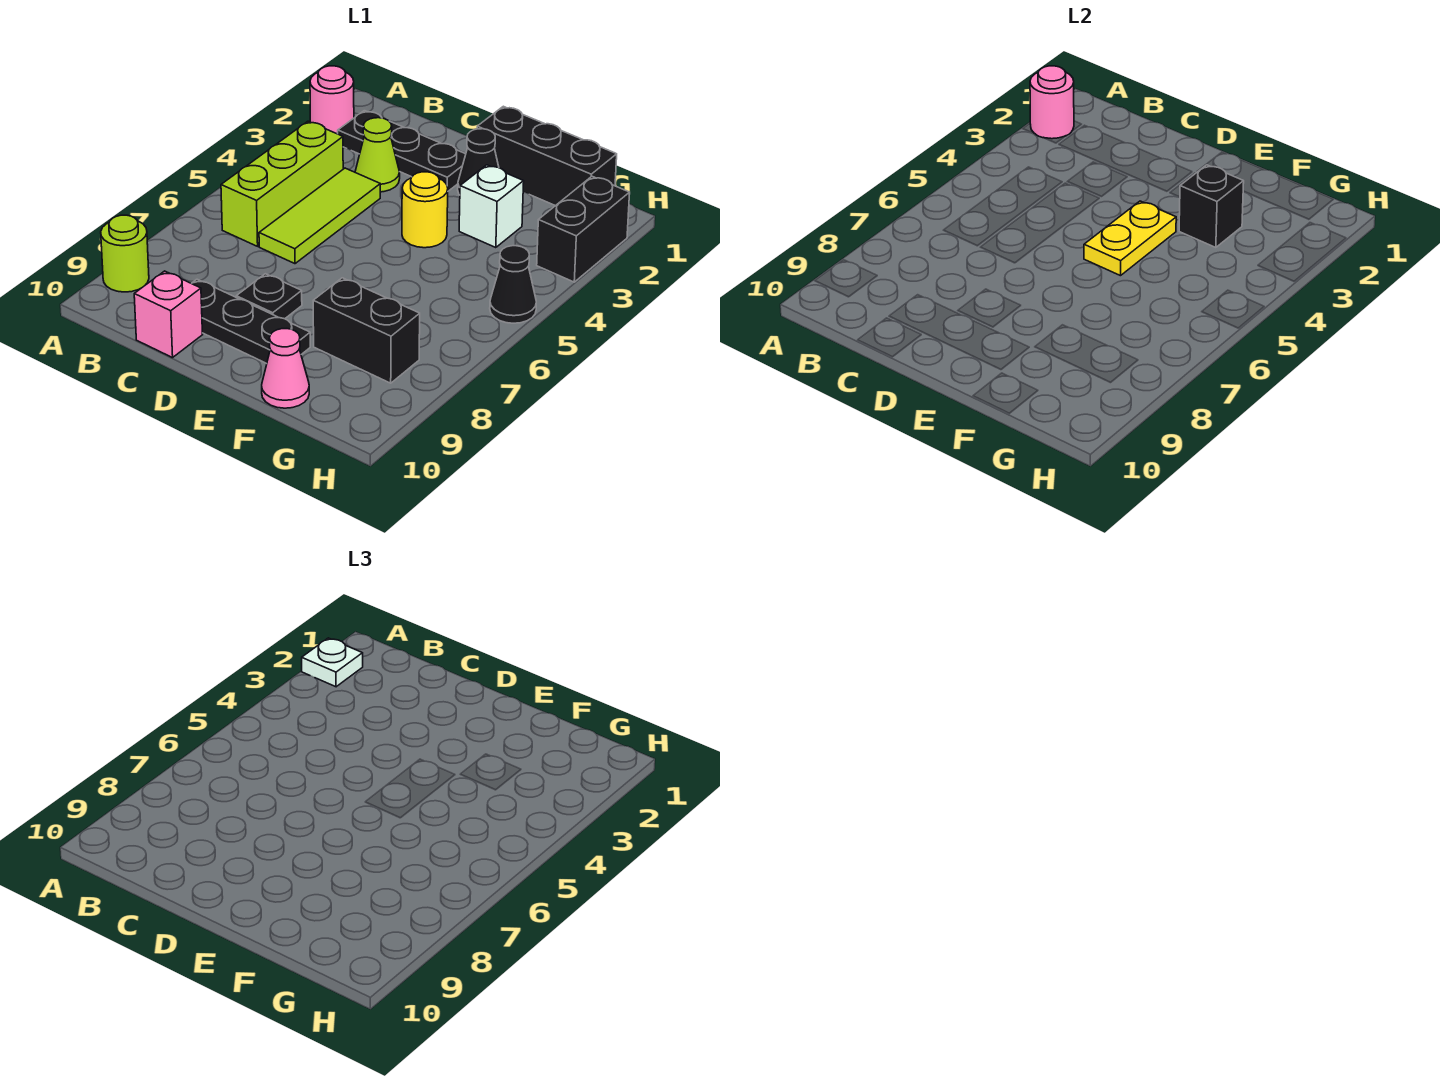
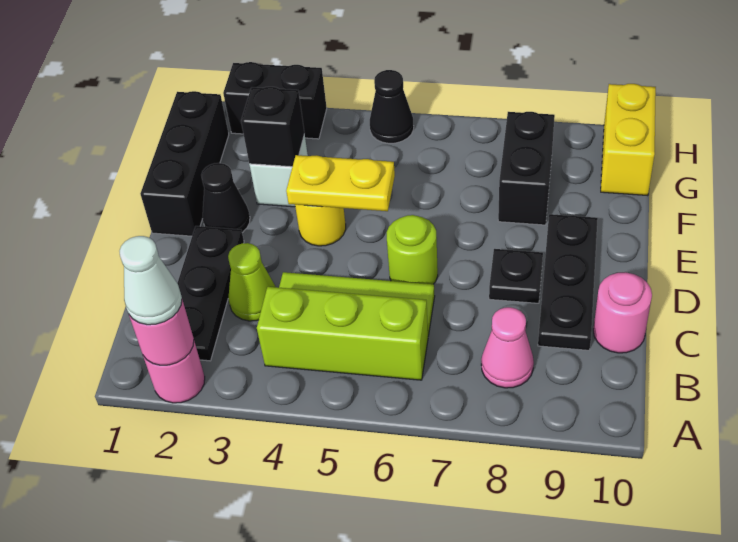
white plate A2 level 3 -> white cone A2 level 3
lime round brick A9 level 1 -> lime round brick D6 level 1
pink brick C10 level 1 -> pink round brick C10 level 1
pink cone F10 level 1 -> pink cone B8 level 1
none -> yellow brick G10:H10 level 1

